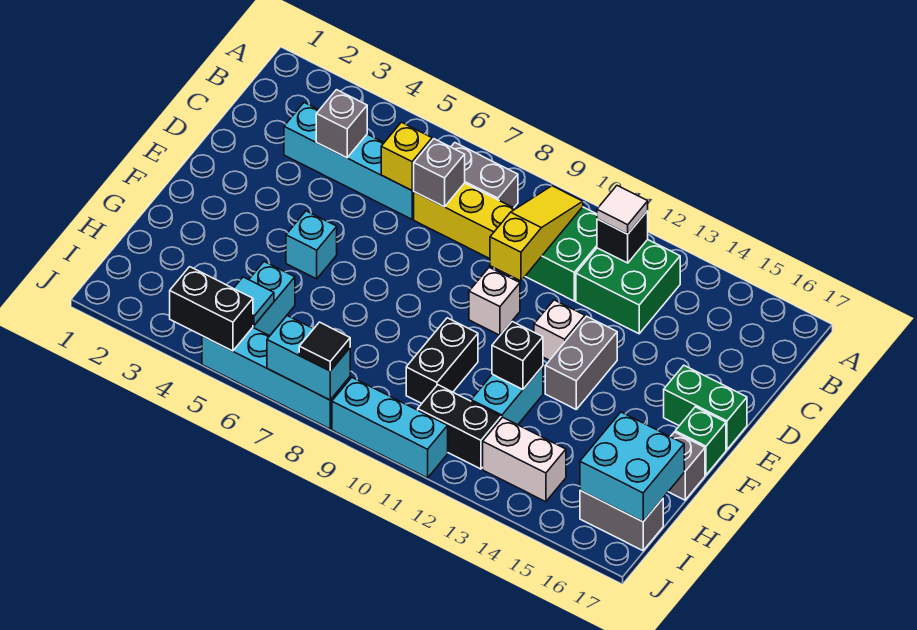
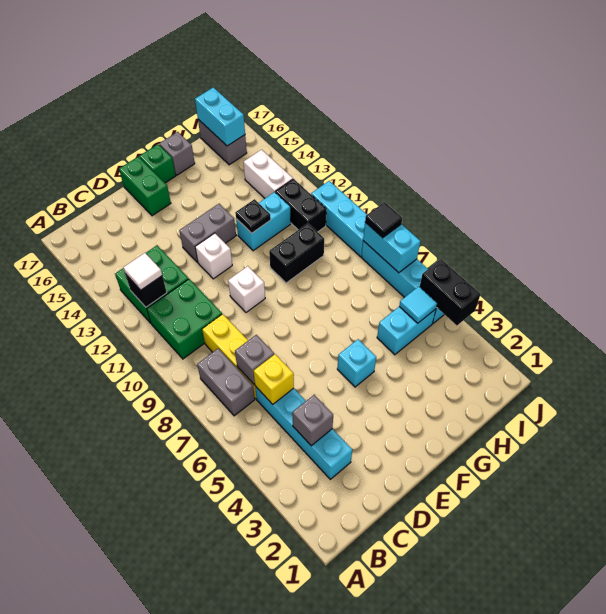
yellow slope B10:D10 level 2 top D -> none
black brick G12 level 2 -> black plate G12 level 2
cyan brick H16:I17 level 2 -> cyan brick I16:I17 level 2

